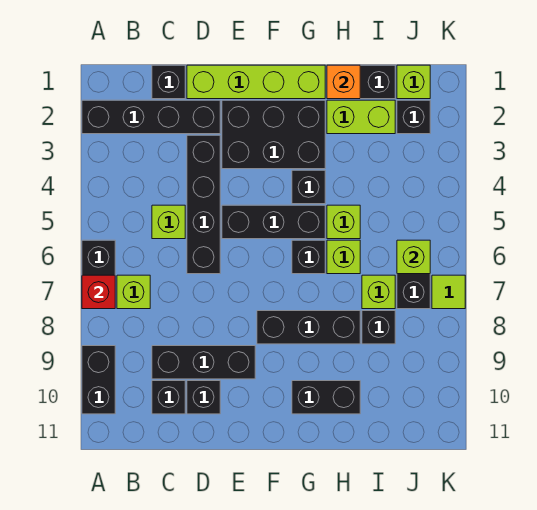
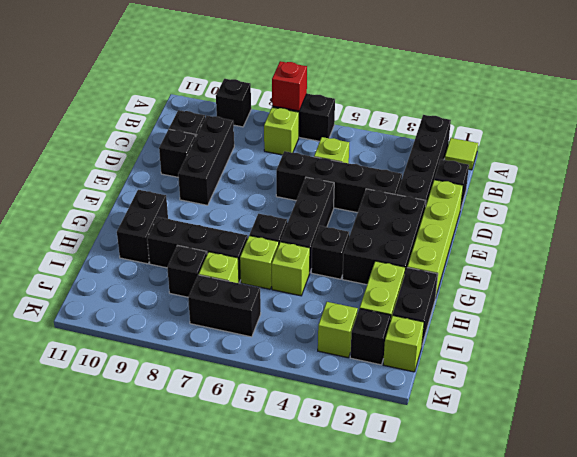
black brick A9:A10 level 1 -> black brick A9 level 1
black brick F8:H8 level 1 -> black brick H7:H9 level 1
orange brick H1 level 2 -> none
lime brick J6 level 2 -> lime brick J3 level 1
lime tile K7 level 1 -> lime tile A1 level 1

